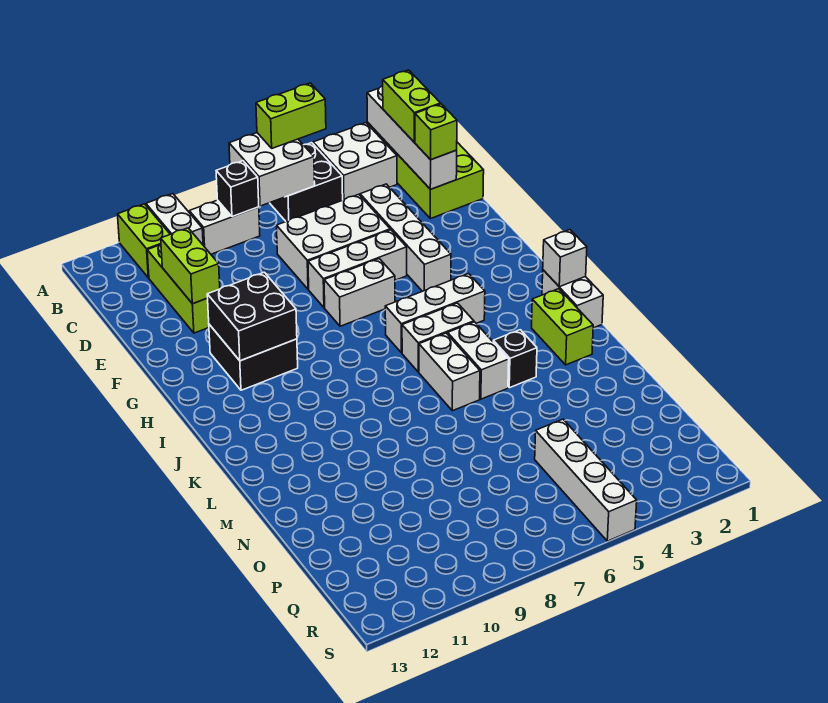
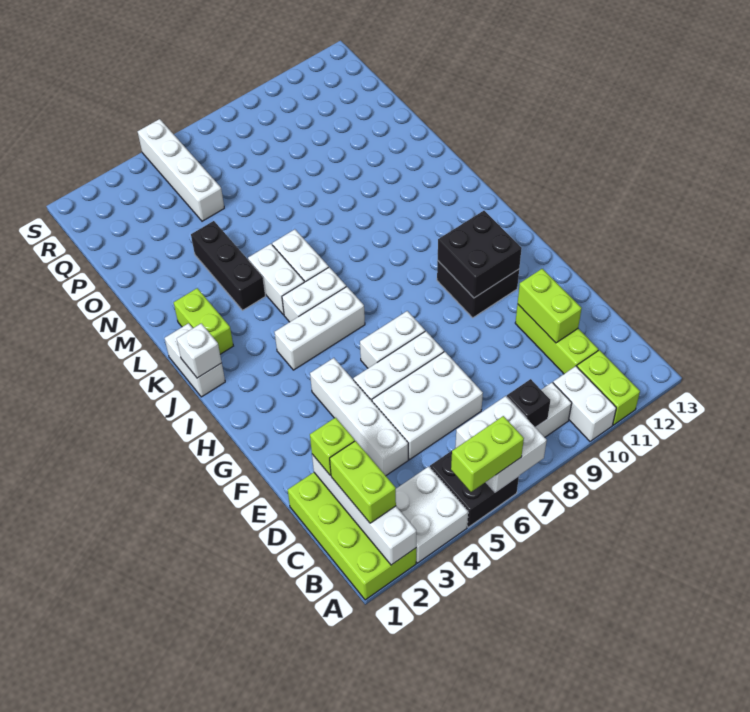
black brick L4 level 1 -> black brick L4:N4 level 1

